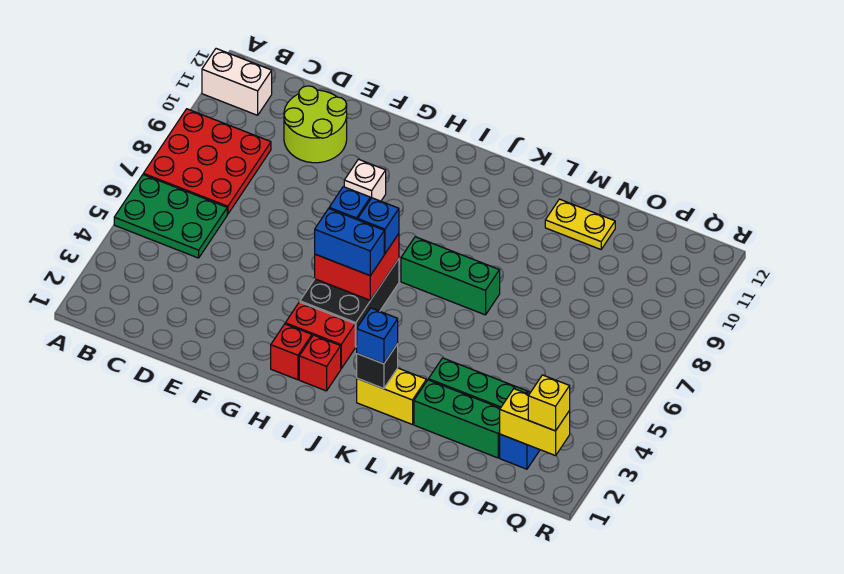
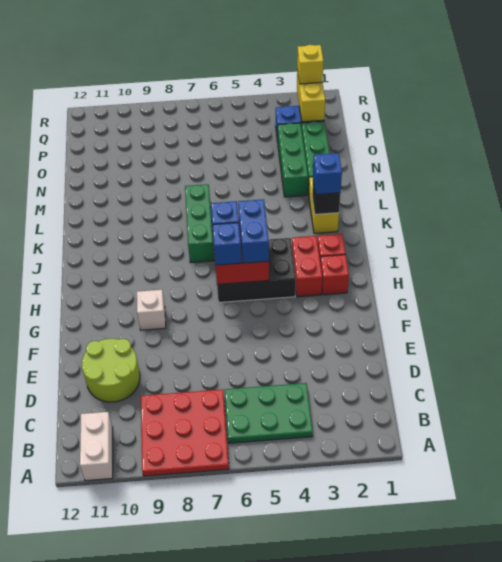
green plate A5:C6 level 1 -> green plate B4:C6 level 1
yellow plate M11:N11 level 1 -> none

